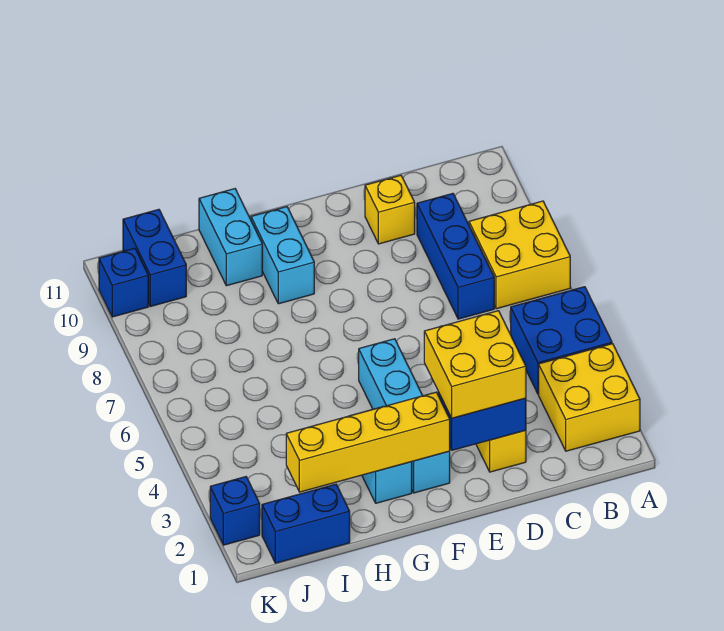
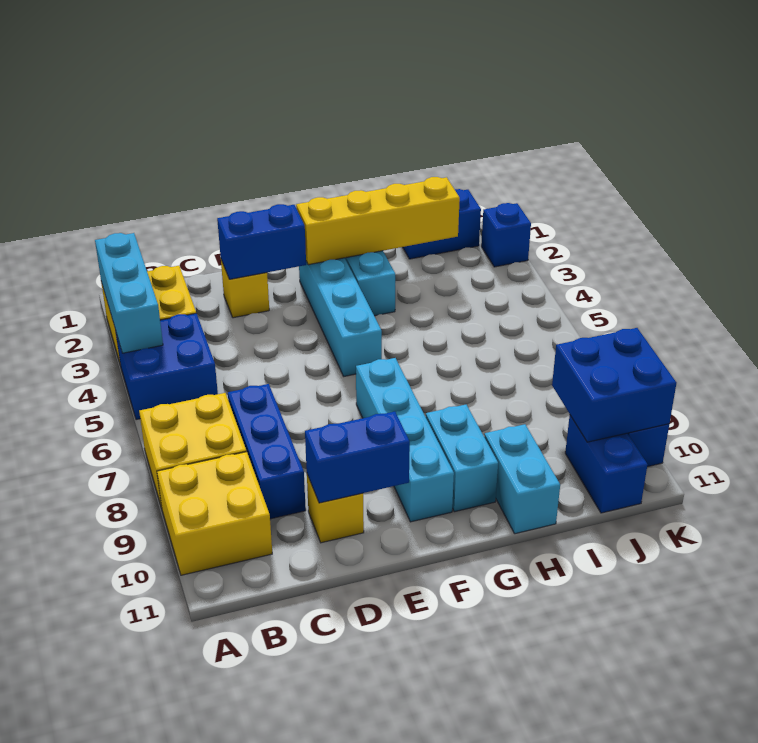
none -> cyan brick A2:A4 level 2
yellow brick D2:E3 level 3 -> yellow brick A9:B10 level 1
none -> blue brick D10:E10 level 2
none -> cyan brick F7:F10 level 1
none -> blue brick J9:K10 level 2

